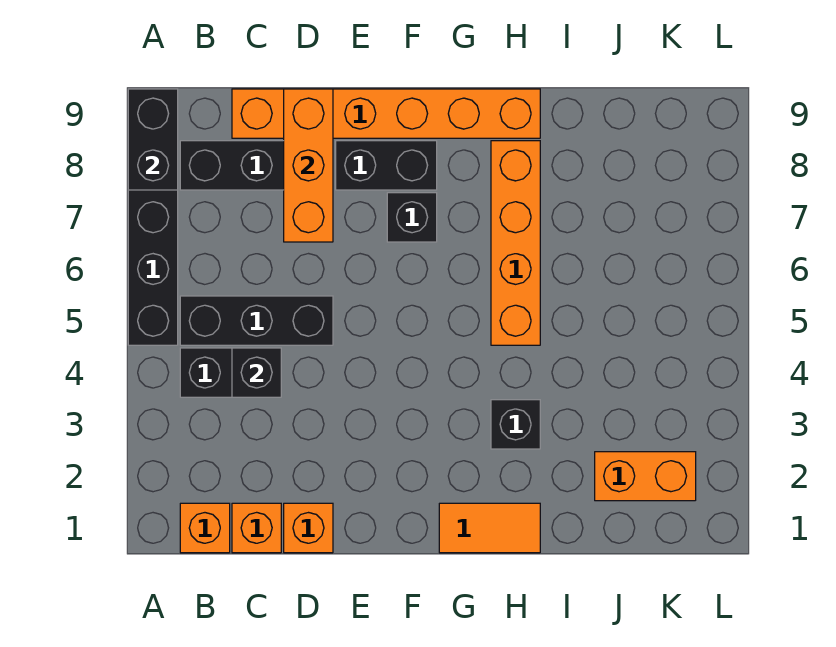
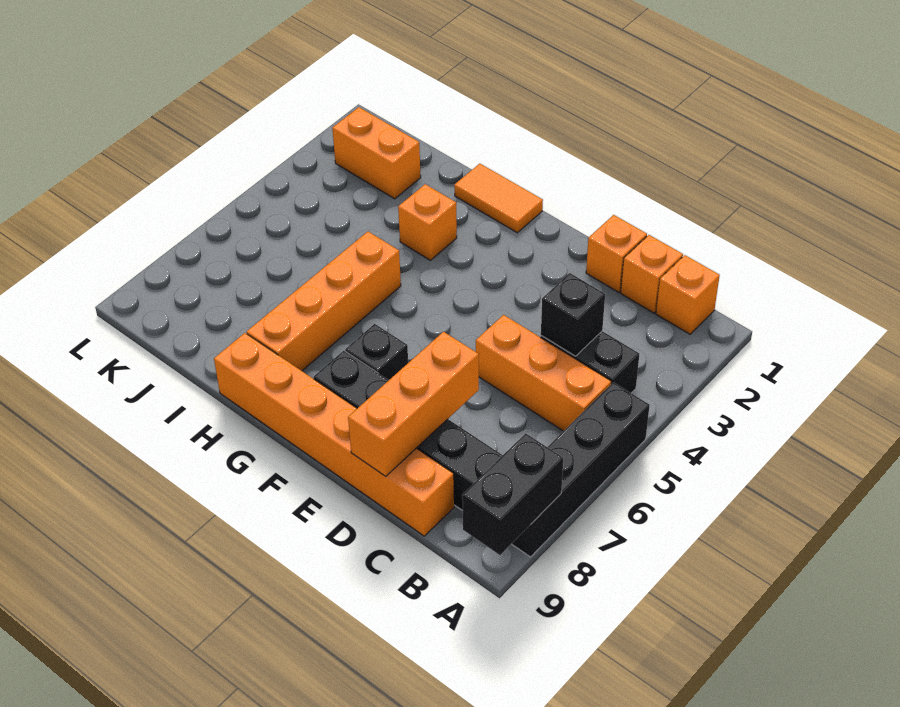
black brick B5:D5 level 1 -> orange brick B5:D5 level 1
black brick H3 level 1 -> orange brick H3 level 1

